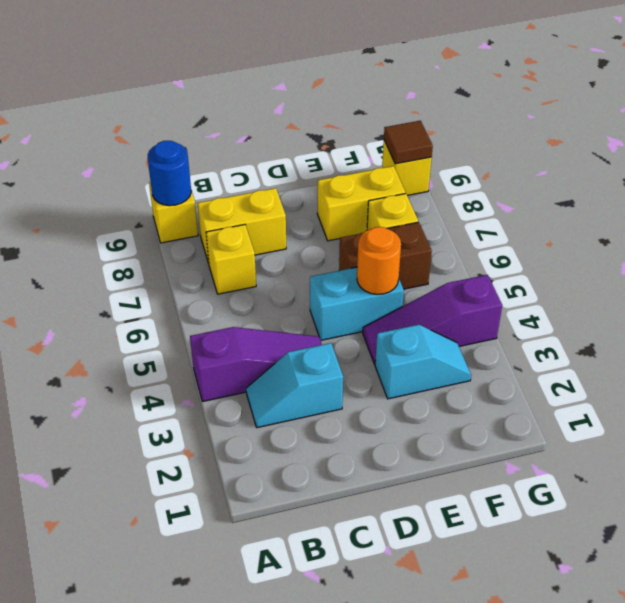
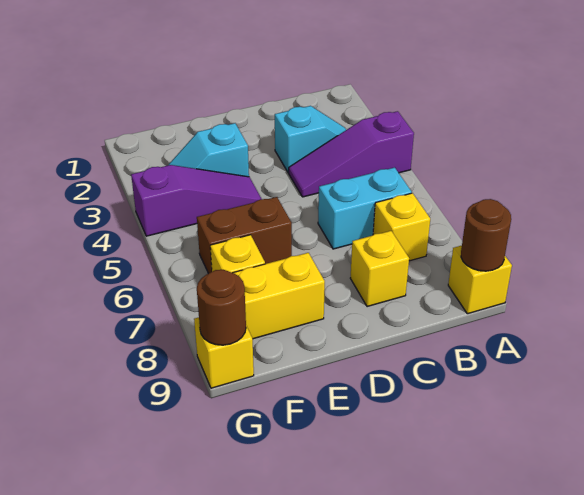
blue round brick A9 level 2 -> brown round brick A9 level 2
yellow brick B8:C8 level 1 -> yellow brick C8 level 1
cyan brick D5:E5 level 1 -> cyan brick B6:C6 level 1
orange round brick E5 level 2 -> none
brown tile G9 level 2 -> brown round brick G9 level 2

